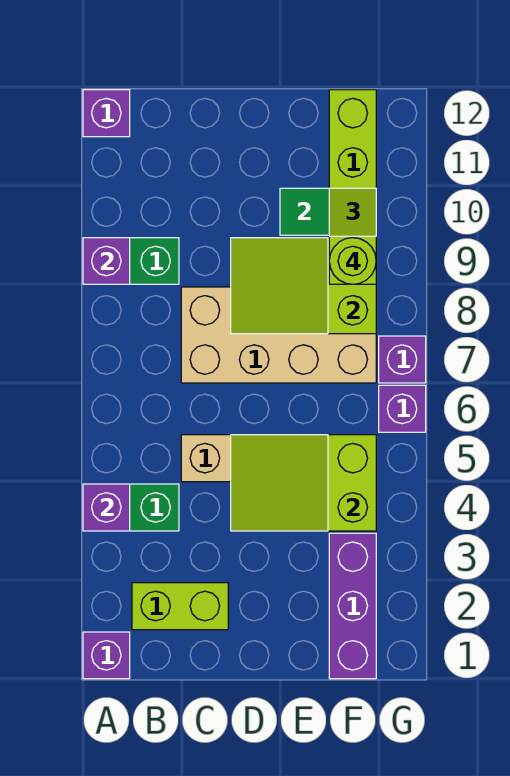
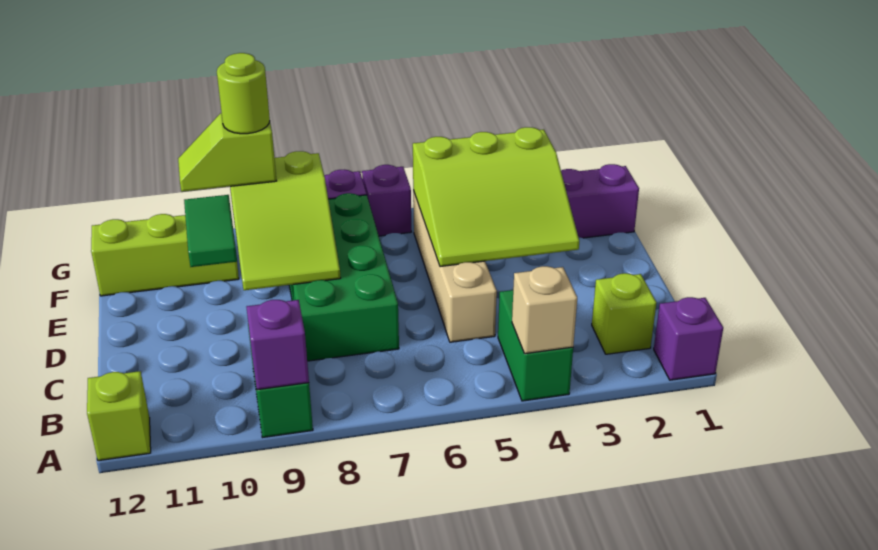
purple brick A4 level 2 -> tan brick A4 level 2
purple brick A12 level 1 -> lime brick A12 level 1
lime brick B2:C2 level 1 -> lime brick B2 level 1
tan brick C7:F8 level 1 -> green brick C7:F8 level 1
lime slope D4:F5 level 2 top F -> lime slope D3:F5 level 2 top F

